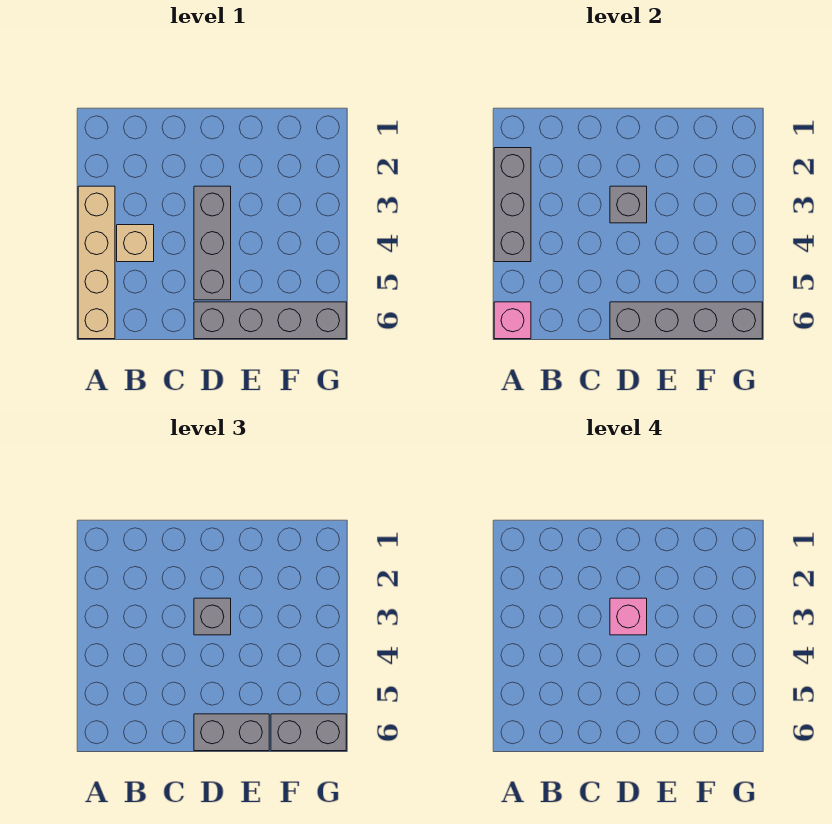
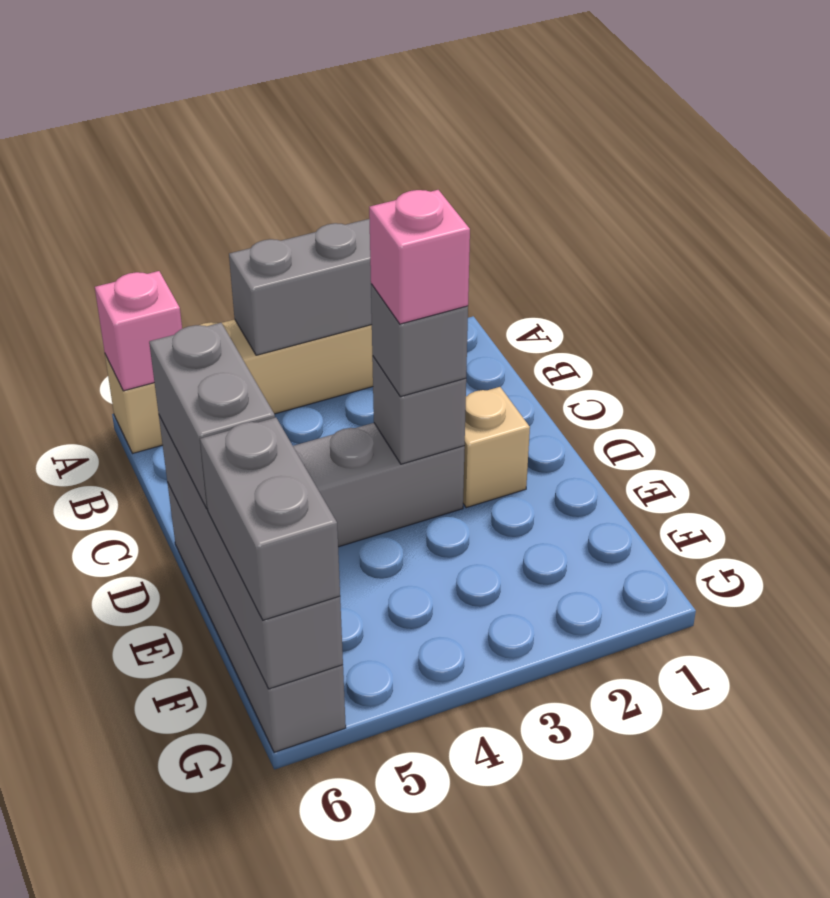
tan brick B4 level 1 -> tan brick D2 level 1

